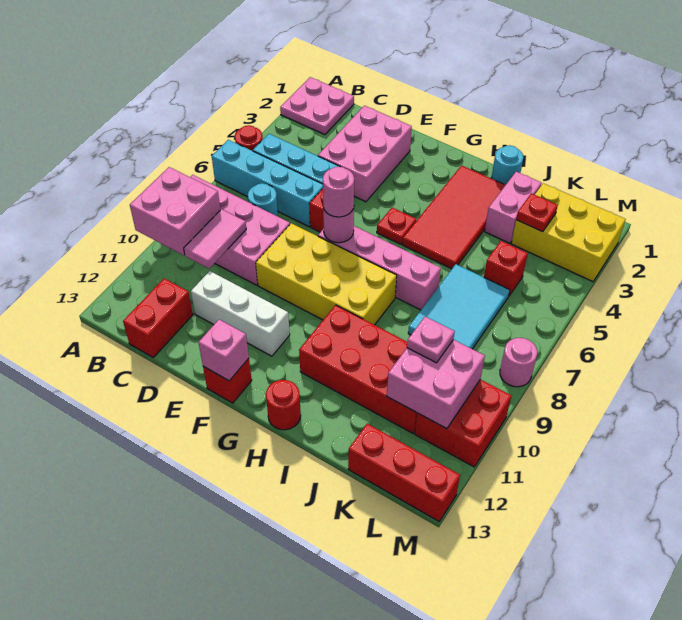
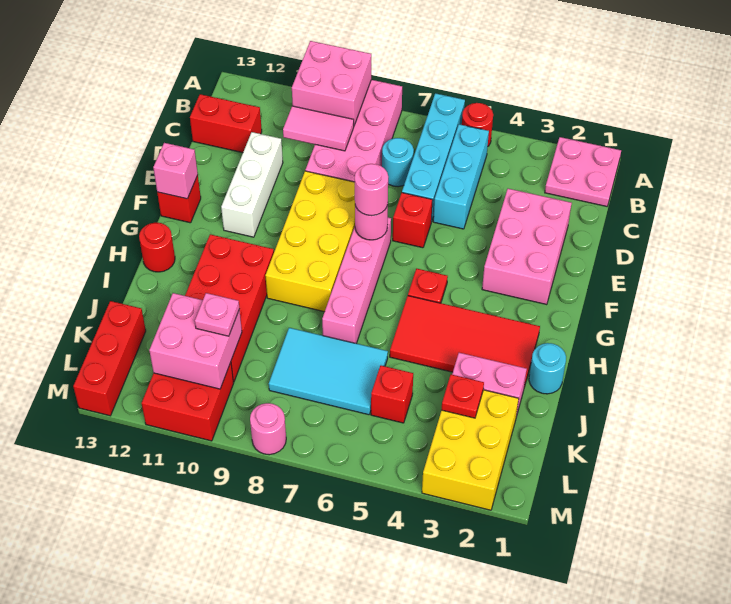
pink brick D2:E4 level 1 -> pink brick D2:F3 level 1

